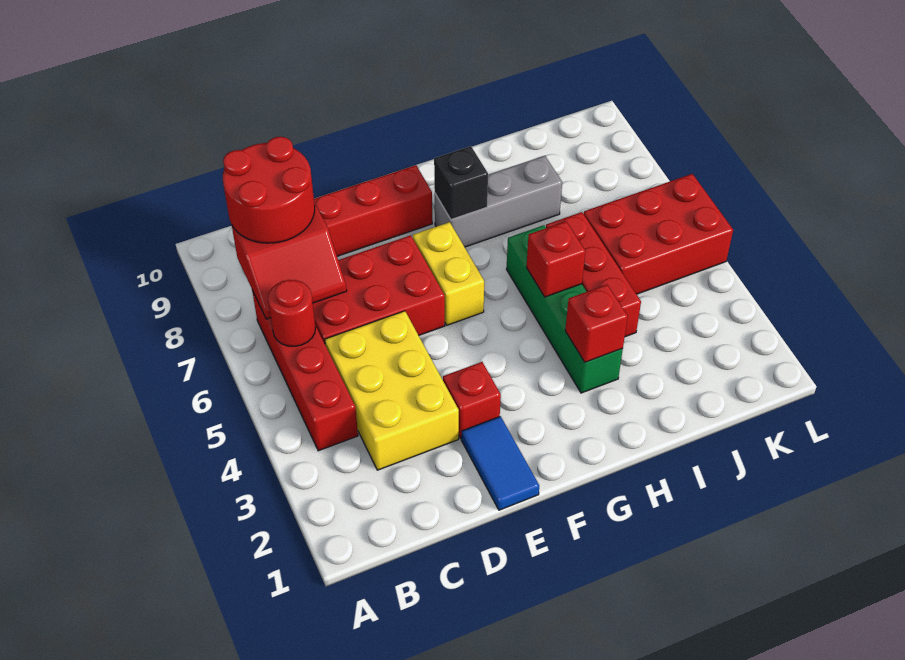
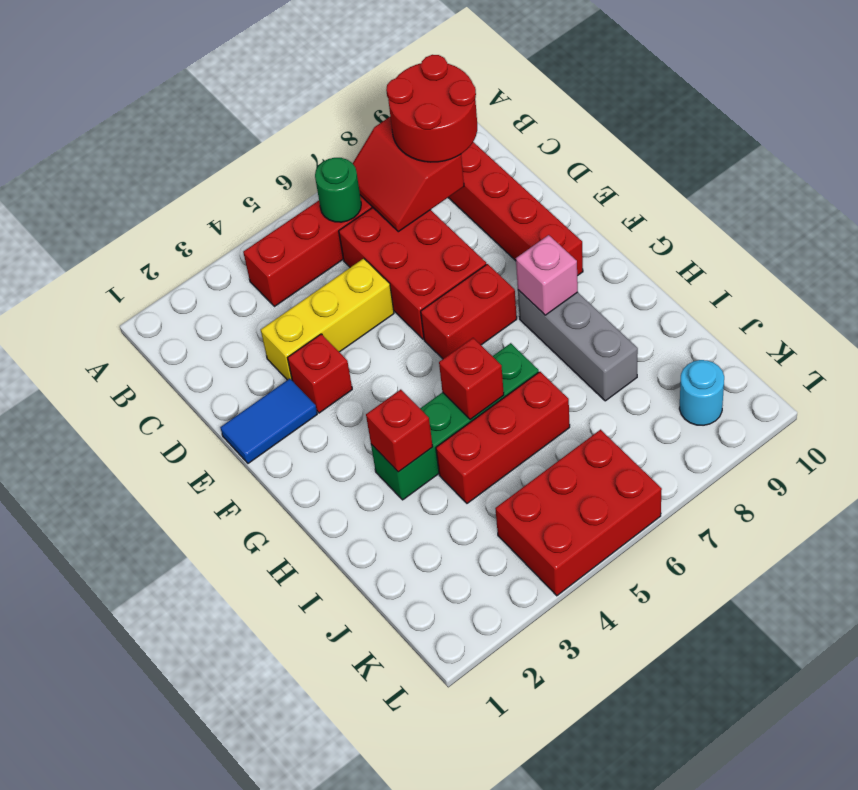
red round brick B6 level 2 -> green round brick B6 level 2
yellow brick C3:D5 level 1 -> yellow brick D3:D5 level 1
yellow brick F6:F7 level 1 -> red brick F6:F7 level 1
black brick G8 level 2 -> pink brick G8 level 2
red brick J5:L6 level 1 -> red brick K4:L6 level 1
none -> cyan round brick K9 level 1

